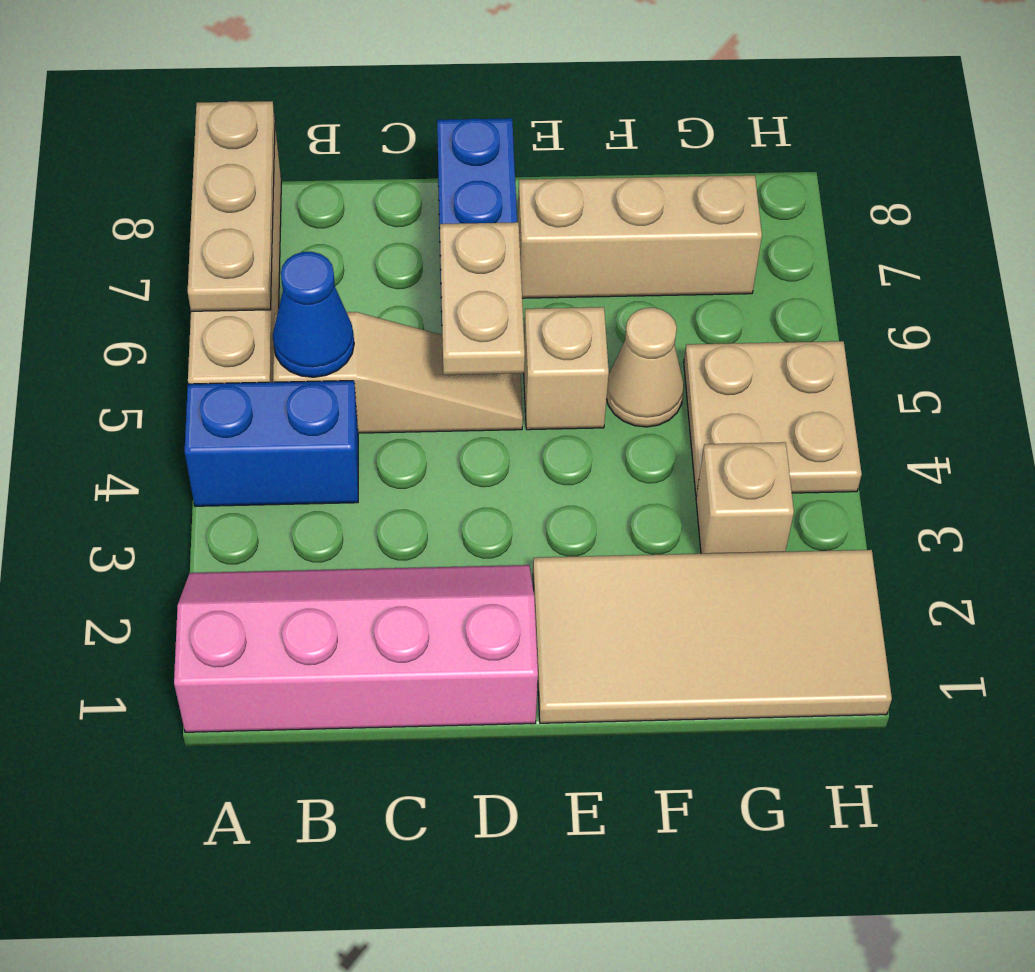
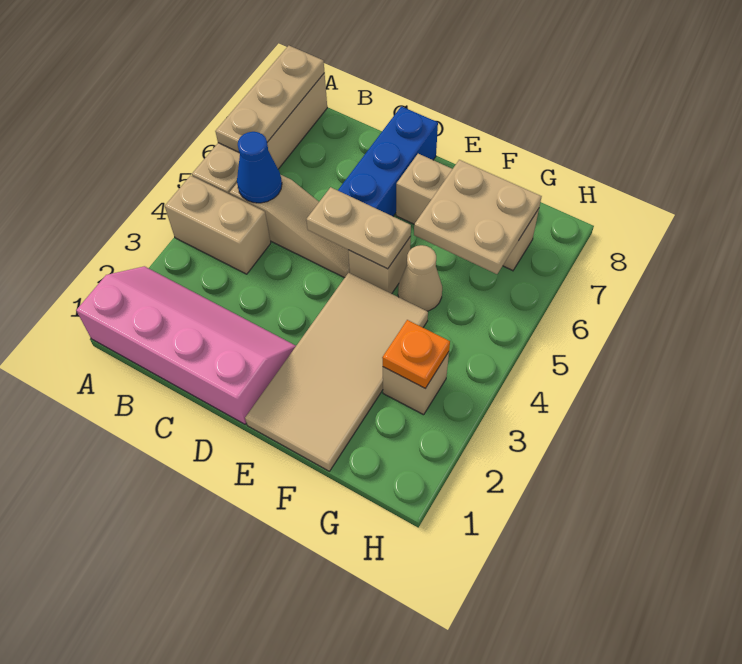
blue brick A4:B4 level 1 -> tan brick A4:B4 level 1
tan plate D5:D6 level 2 -> tan plate D5:E5 level 2
tan tile E1:H2 level 1 -> tan tile E1:F4 level 1
none -> orange plate G3 level 2
tan plate G4:H5 level 1 -> tan plate F6:G7 level 2

